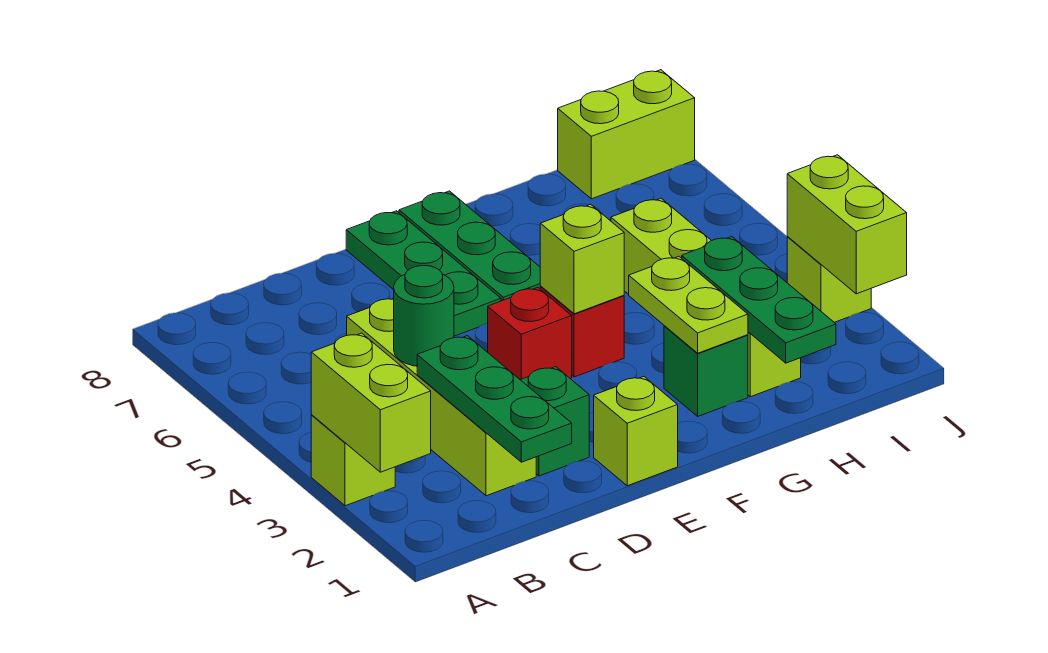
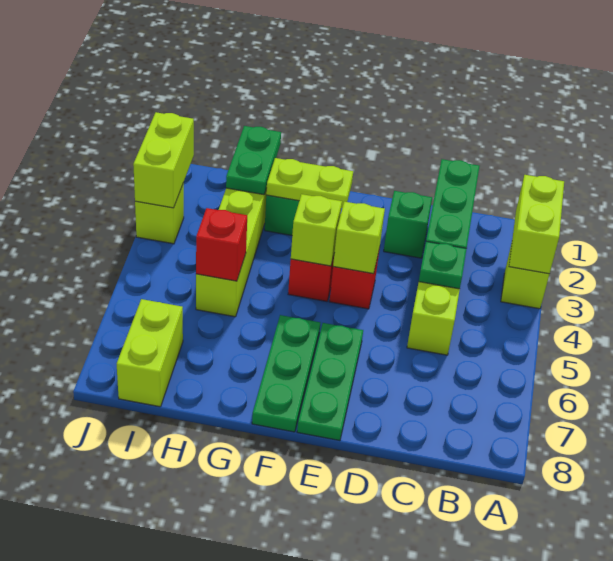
green round brick C4 level 2 -> green plate C4 level 2
lime brick E1 level 1 -> lime brick E4 level 2
lime plate G2:G3 level 2 -> lime plate F2:G2 level 2
green plate H1:H3 level 2 -> green plate H1:H2 level 2
none -> red brick H5 level 2
lime brick I8:J8 level 1 -> lime brick I7:I8 level 1

